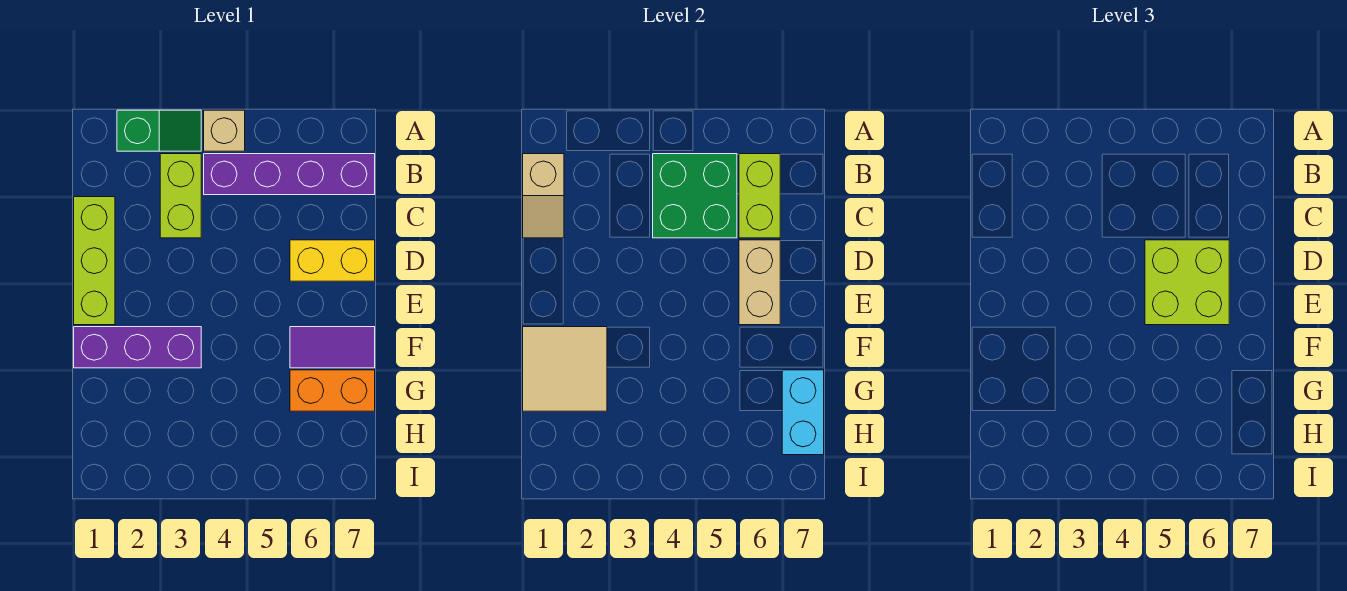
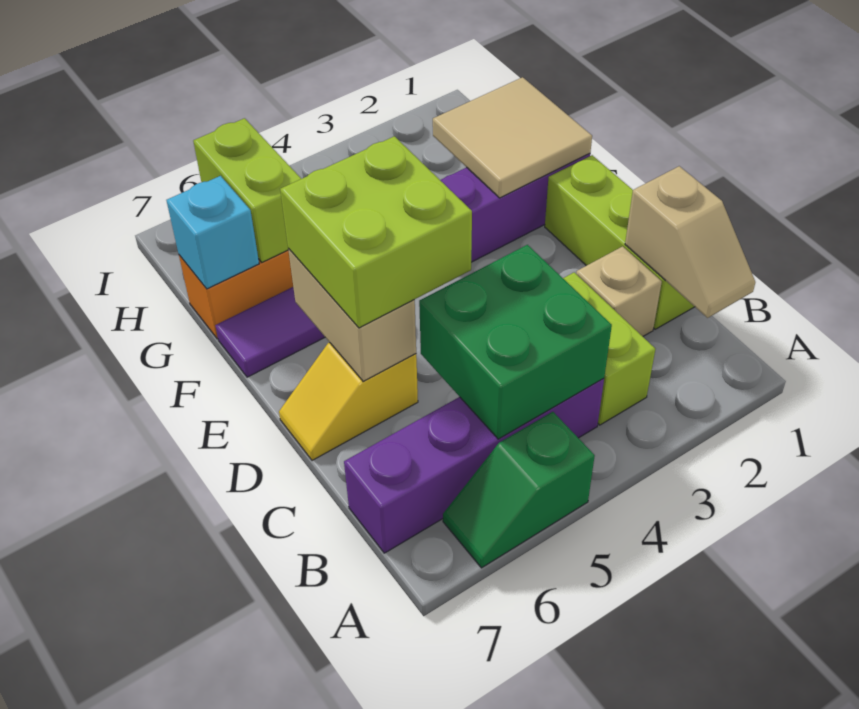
green slope A2:A3 level 1 top 2 -> green slope A5:A6 level 1 top 5
tan brick A4 level 1 -> tan brick C2 level 1
tan slope B1:C1 level 2 top B -> tan slope B1:C1 level 2 top C
lime brick B6:C6 level 2 -> lime brick G6:H6 level 2
yellow brick D6:D7 level 1 -> yellow slope D6:D7 level 1 top 6
cyan brick G7:H7 level 2 -> cyan brick G7 level 2

